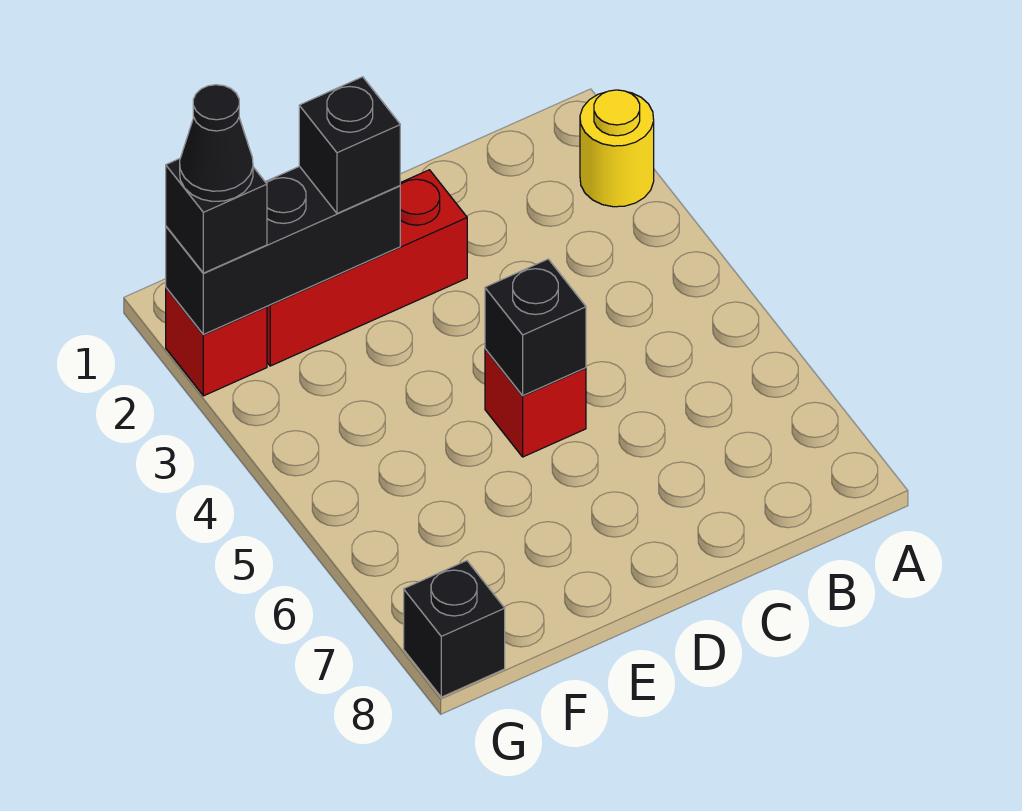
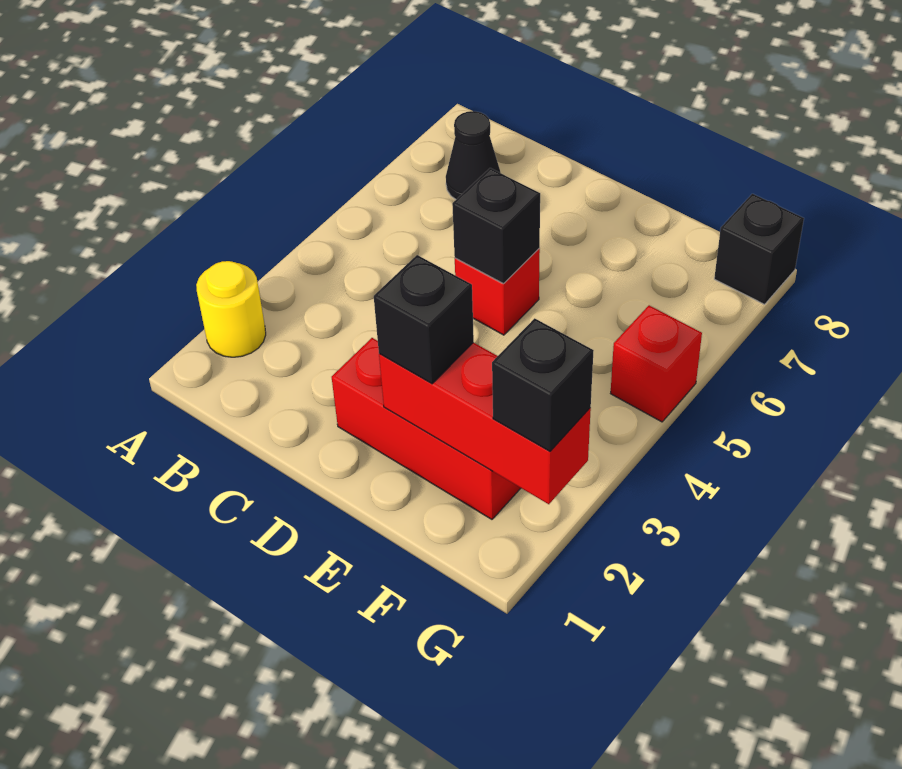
black brick E2:G2 level 2 -> red brick E2:G2 level 2
red brick G2 level 1 -> red brick G5 level 1
black cone G2 level 4 -> black cone B7 level 1

